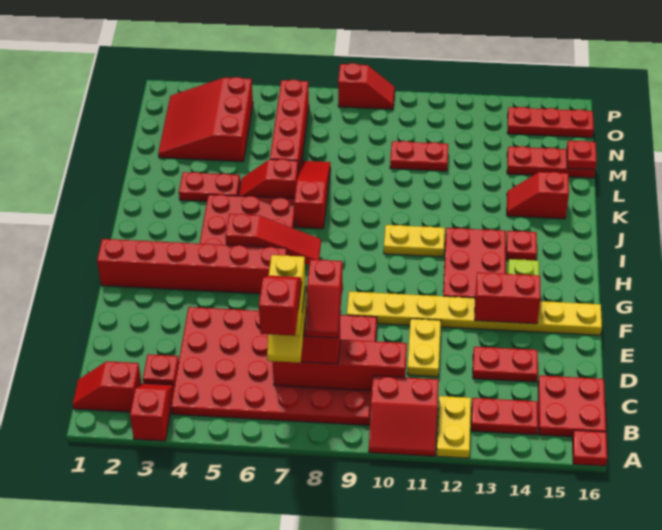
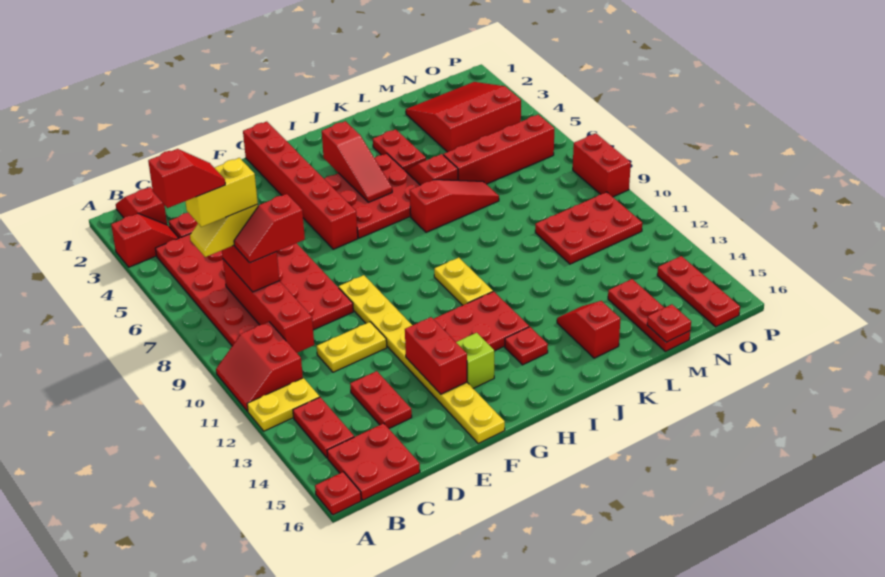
red slope H5:H7 level 2 top 5 -> red slope I3:I5 level 2 top 3
red plate M10:M11 level 1 -> red plate M10:O11 level 1
red slope P8:P9 level 1 top 8 -> red brick P8:P9 level 1

